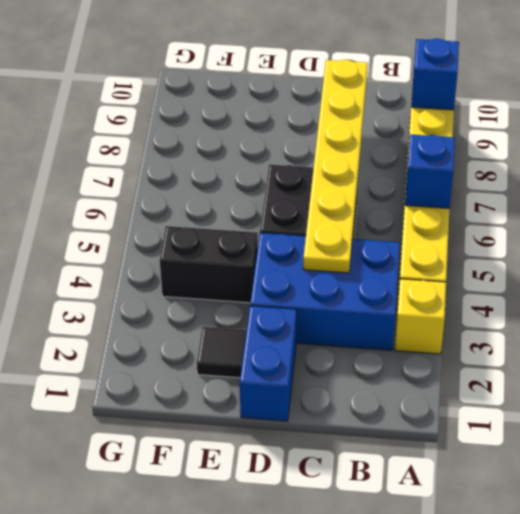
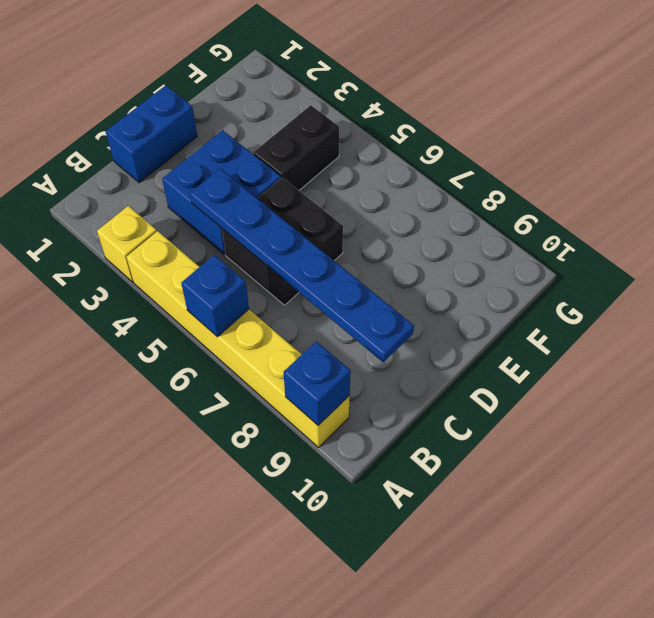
blue brick B3:D4 level 1 -> blue brick C3:D4 level 1
yellow plate C4:C9 level 2 -> blue plate C4:C9 level 2
blue brick D1:D2 level 1 -> blue brick C1:D1 level 1
black tile E2 level 1 -> none

